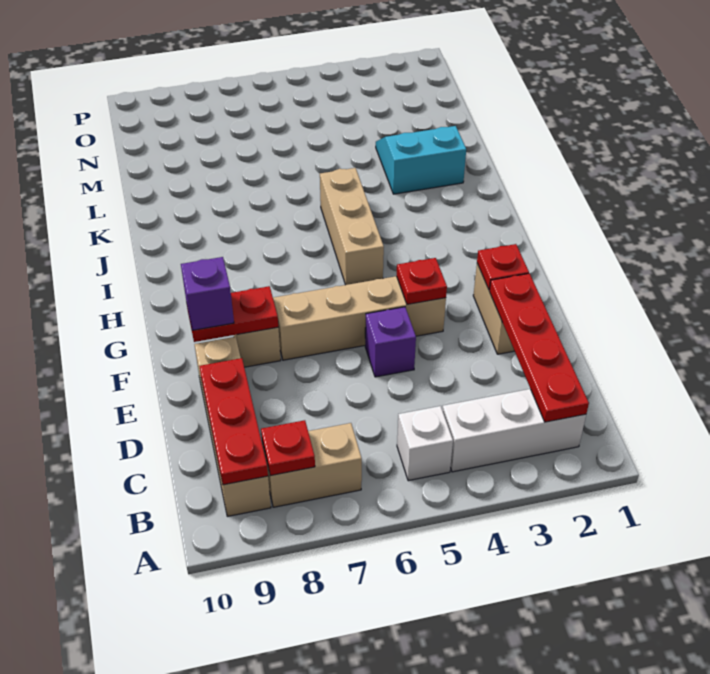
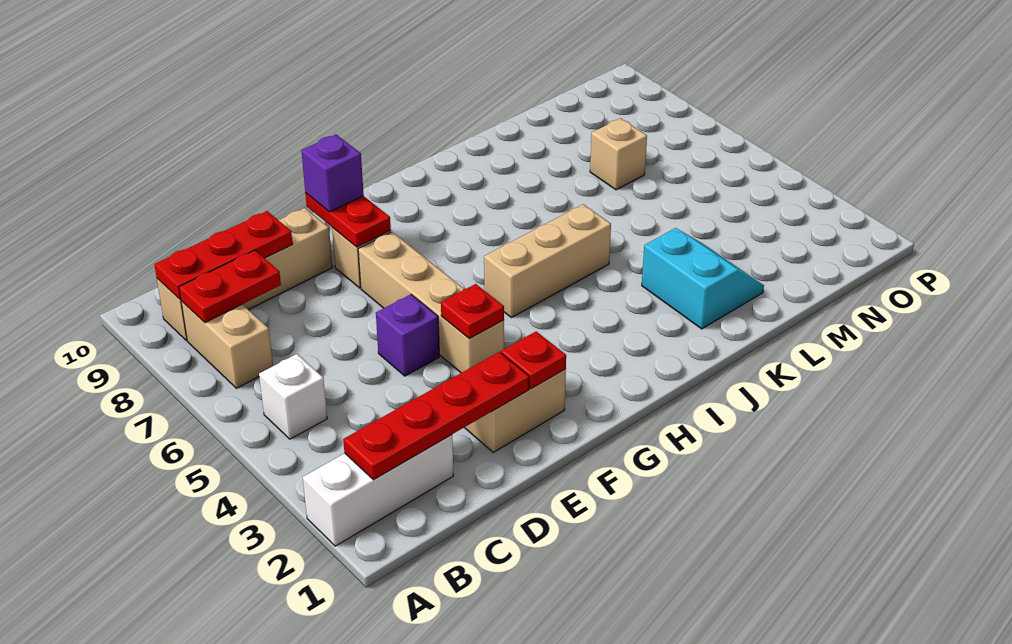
white brick B2:B4 level 1 -> white brick A2:C2 level 1
red plate B8 level 2 -> red plate B8:C8 level 2
none -> tan brick M7 level 1

